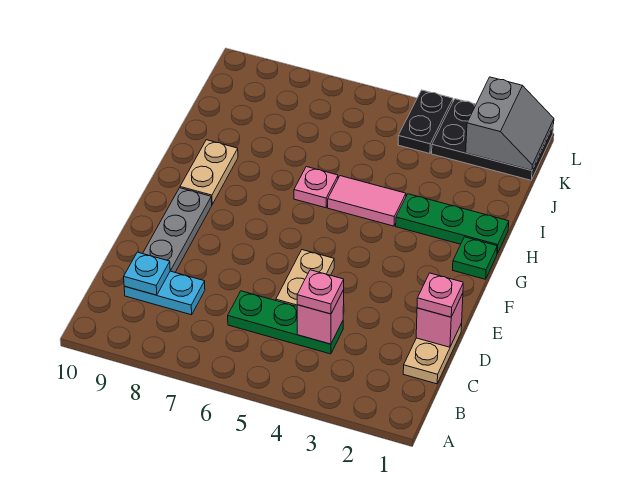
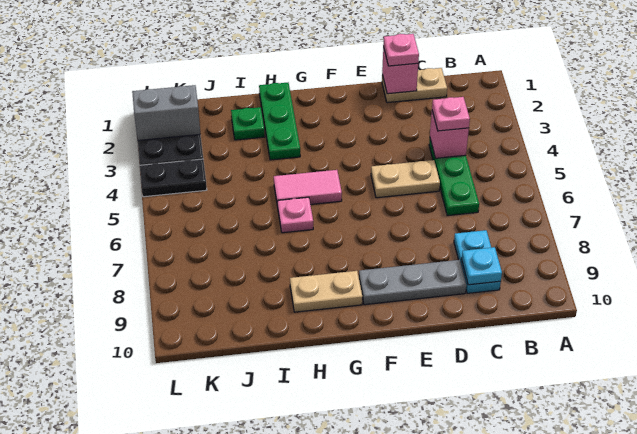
green plate G1 level 1 -> green plate I2 level 1
pink tile H4:H5 level 1 -> pink tile G5:H5 level 1

